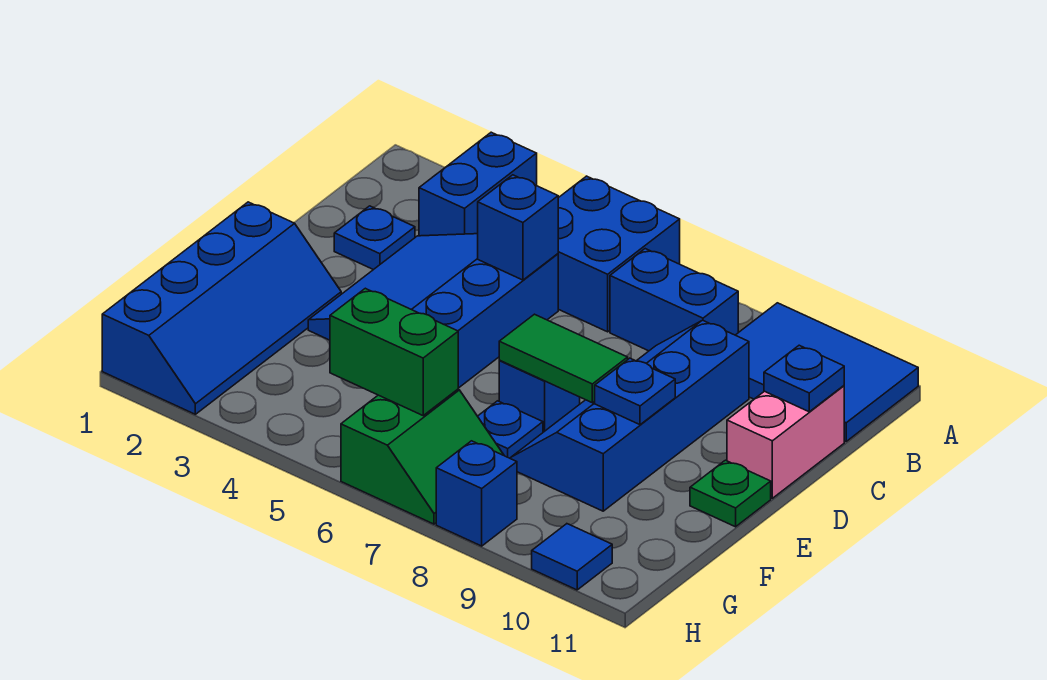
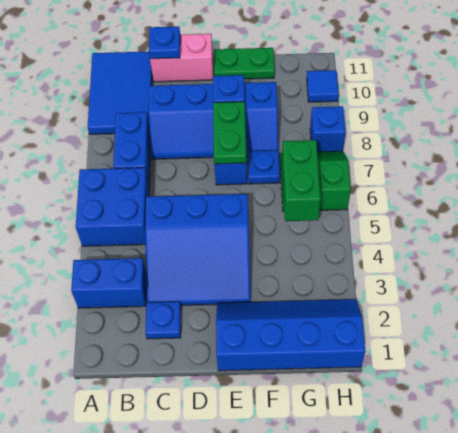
blue brick C5 level 2 -> none
green tile E7:E8 level 2 -> green plate E7:E8 level 2
green plate E11 level 1 -> green plate E11:F11 level 1

